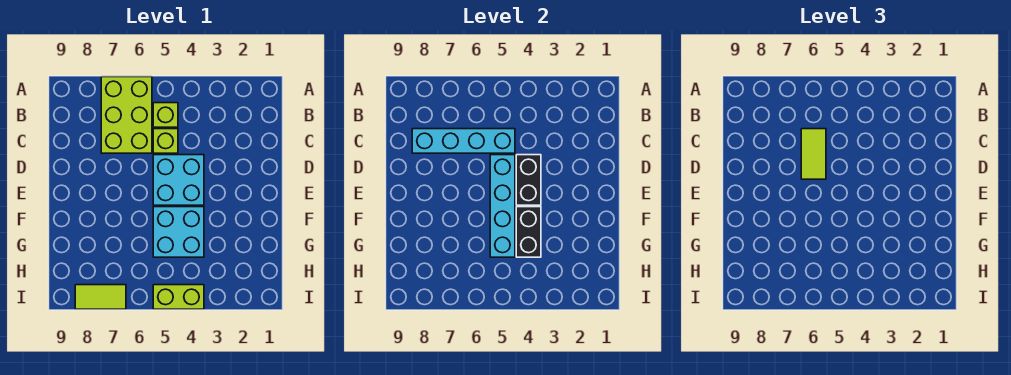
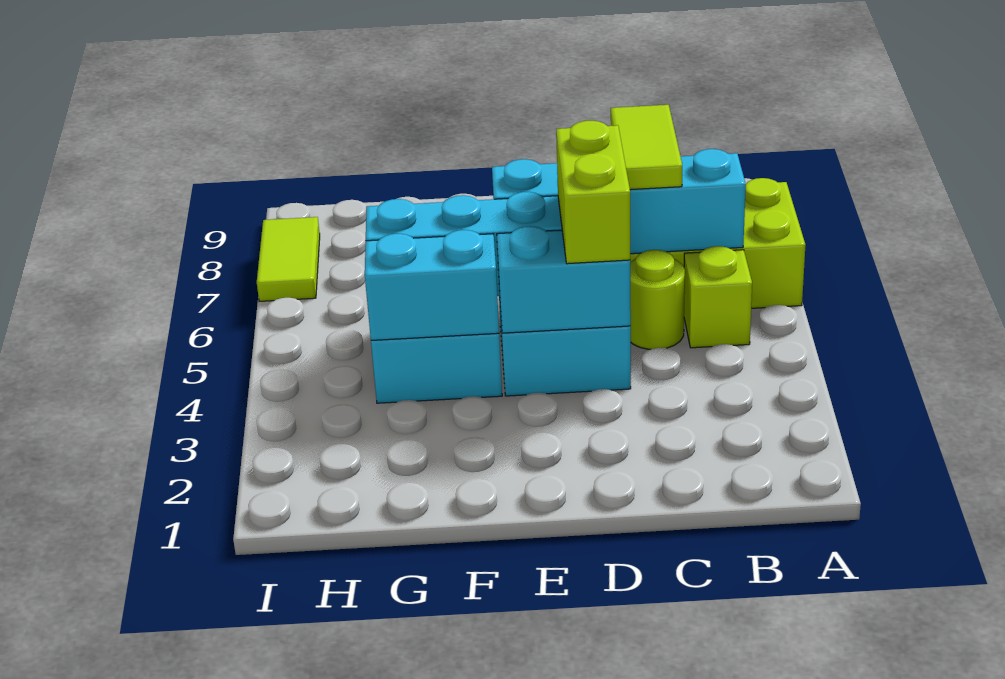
lime brick C5 level 1 -> lime round brick C5 level 1
cyan brick C5:C8 level 2 -> cyan brick B6:E6 level 2
lime tile C6:D6 level 3 -> lime tile C6:C7 level 3
black brick D4:E4 level 2 -> cyan brick D4:E4 level 2
black brick F4:G4 level 2 -> cyan brick F4:G4 level 2
lime brick I4:I5 level 1 -> lime brick D4:D5 level 3

